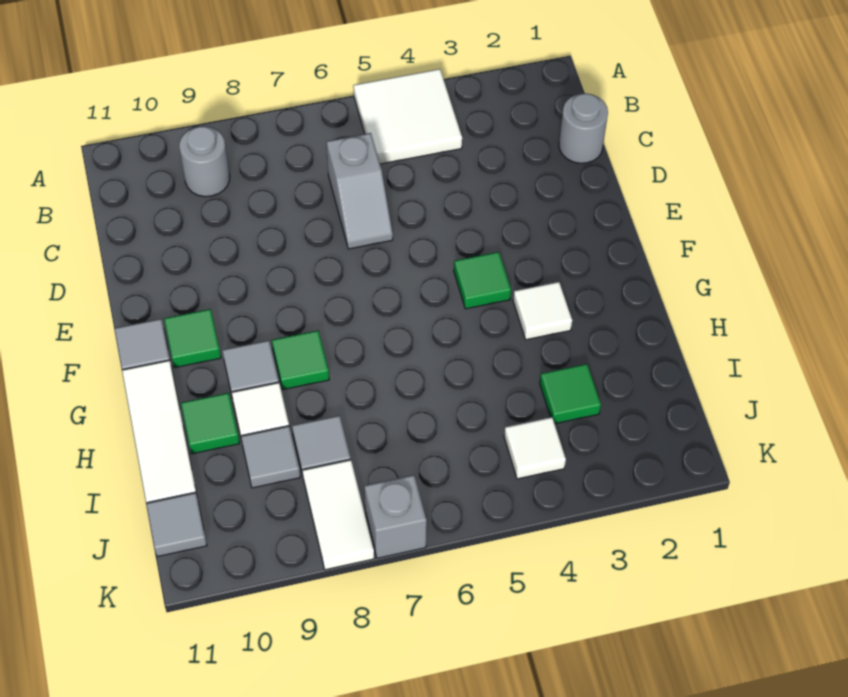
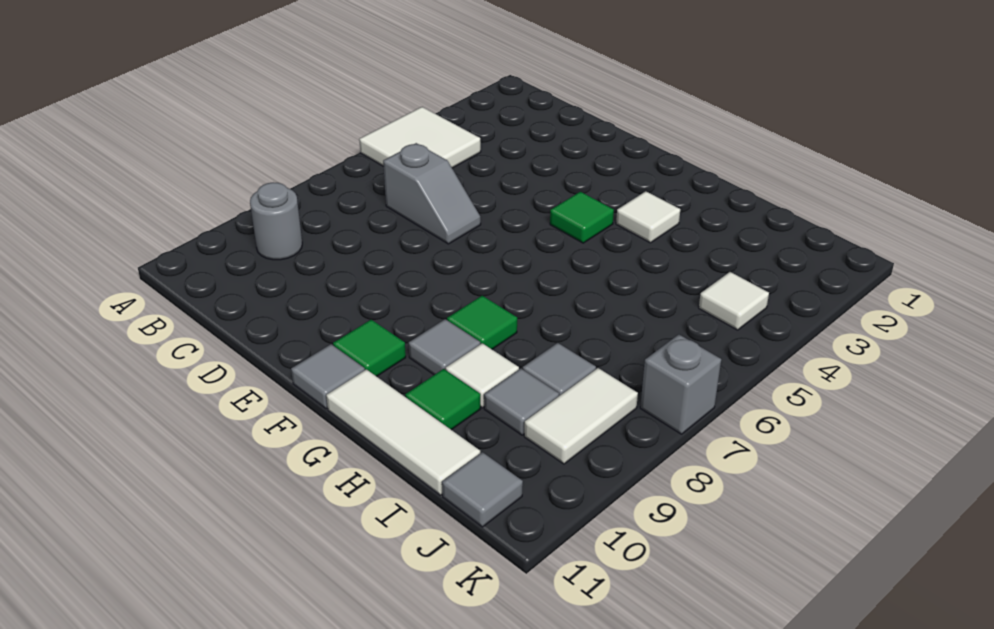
grey round brick C1 level 1 -> none
green tile I3 level 1 -> none
white tile J8:K8 level 1 -> white tile J8:J9 level 1

